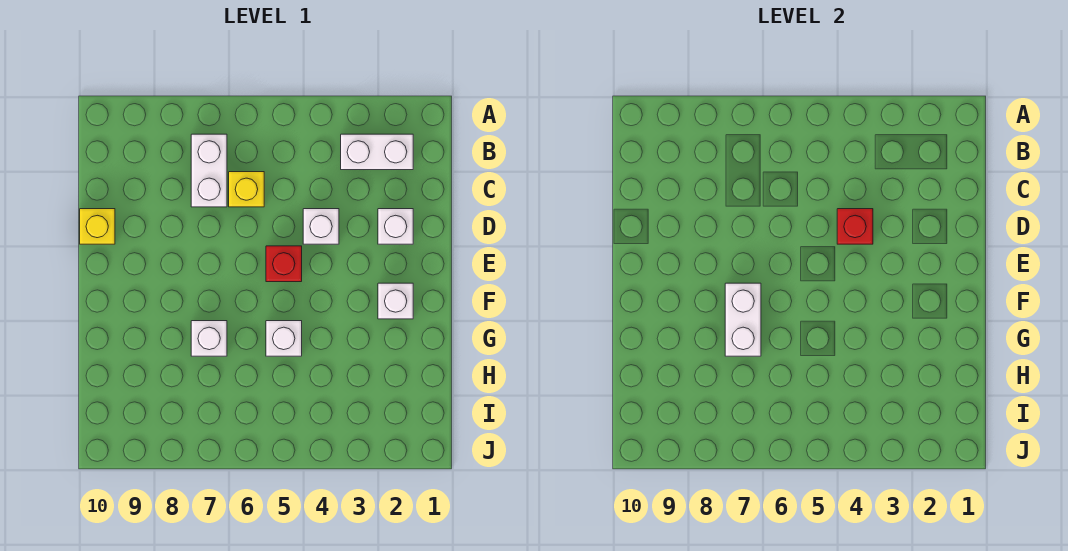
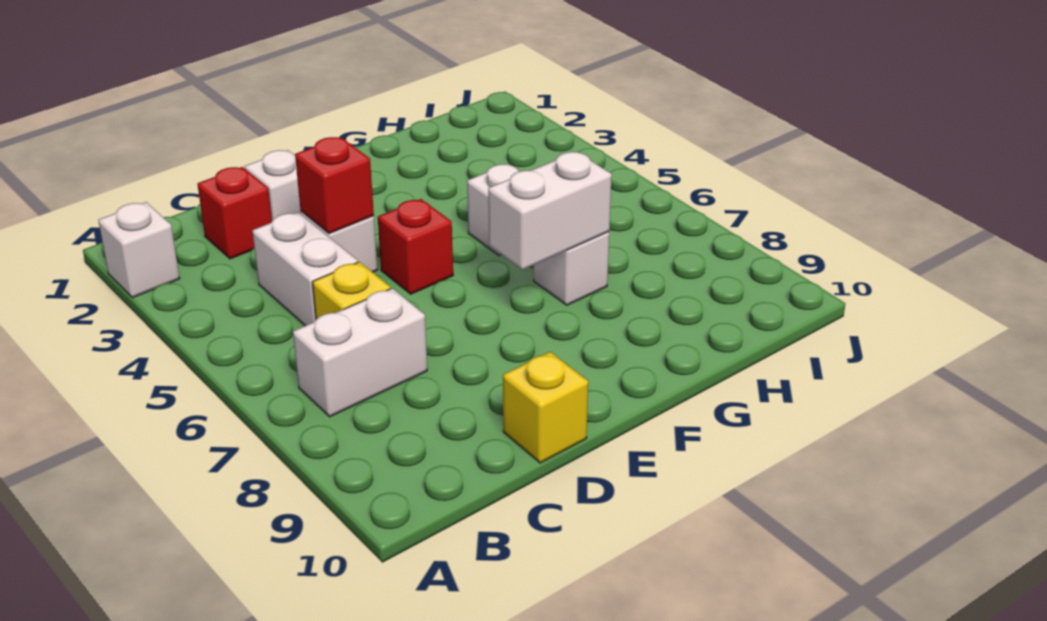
white brick B2:B3 level 1 -> white brick C4:C5 level 1
none -> red brick C2 level 1
white brick F2 level 1 -> white brick A2 level 1

